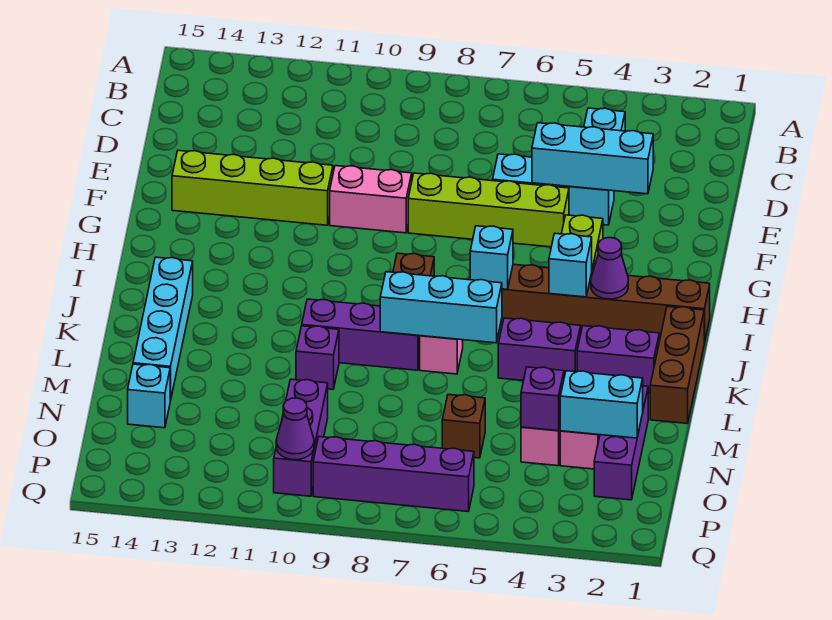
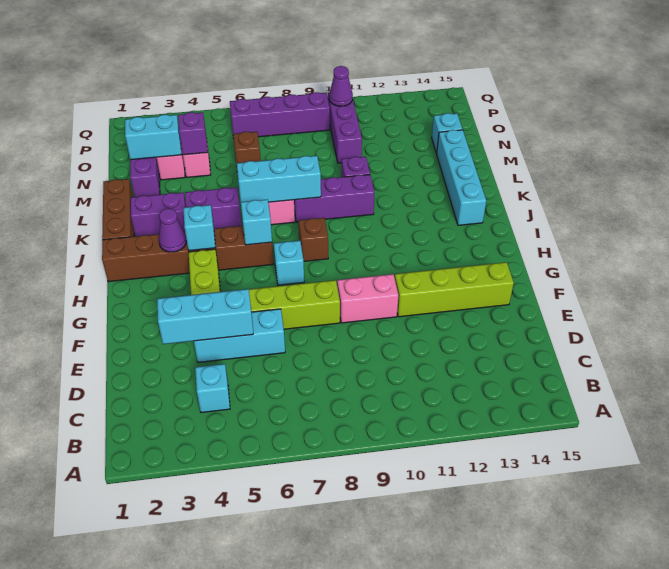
none -> cyan brick H7 level 1

